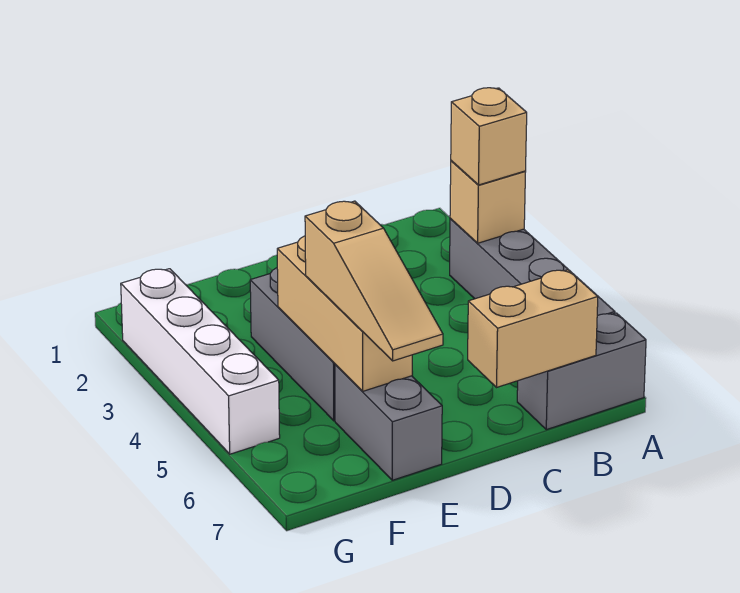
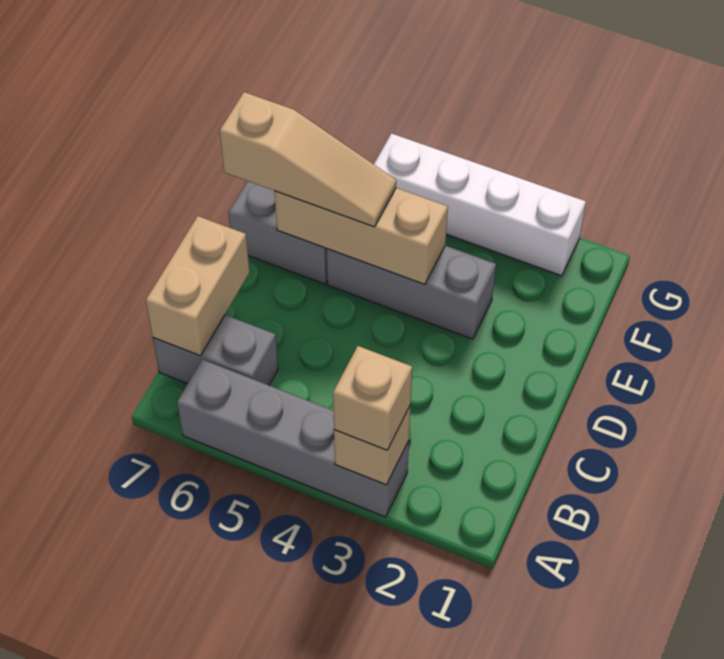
grey brick A7:B7 level 1 -> grey brick B6:B7 level 1
tan slope E5:E7 level 3 top 5 -> tan slope E5:E7 level 3 top 7

